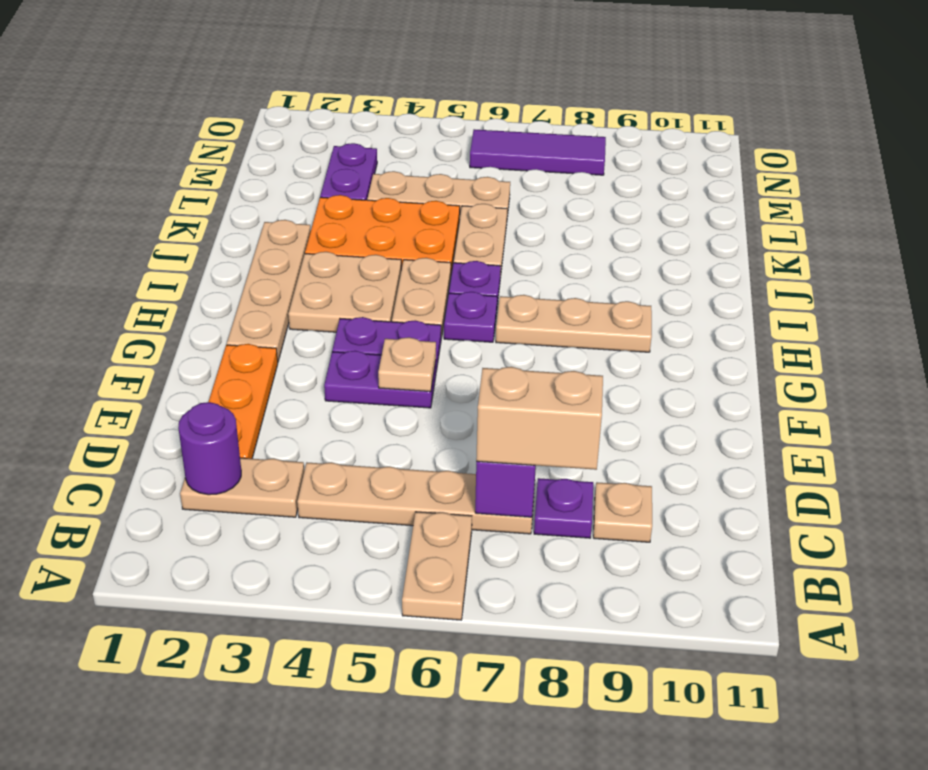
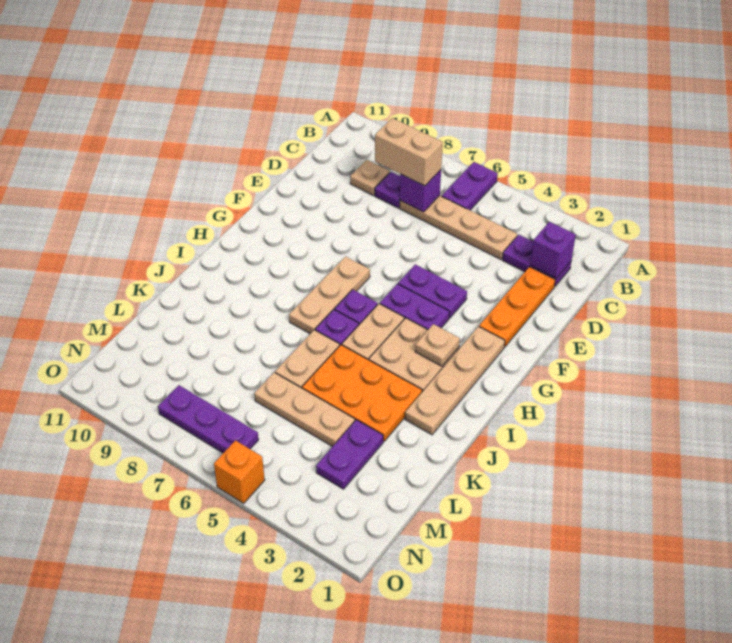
tan plate A6:B6 level 1 -> purple plate A6:B6 level 1
tan plate C2:C3 level 1 -> purple plate C2:C3 level 1
purple round brick C2 level 2 -> purple brick C2 level 2
tan plate F5 level 2 -> tan plate H3 level 2
tan plate H7:H9 level 1 -> tan plate G7:I7 level 1
purple tile N6:N8 level 1 -> purple plate N6:N8 level 1
none -> orange brick O5 level 1

